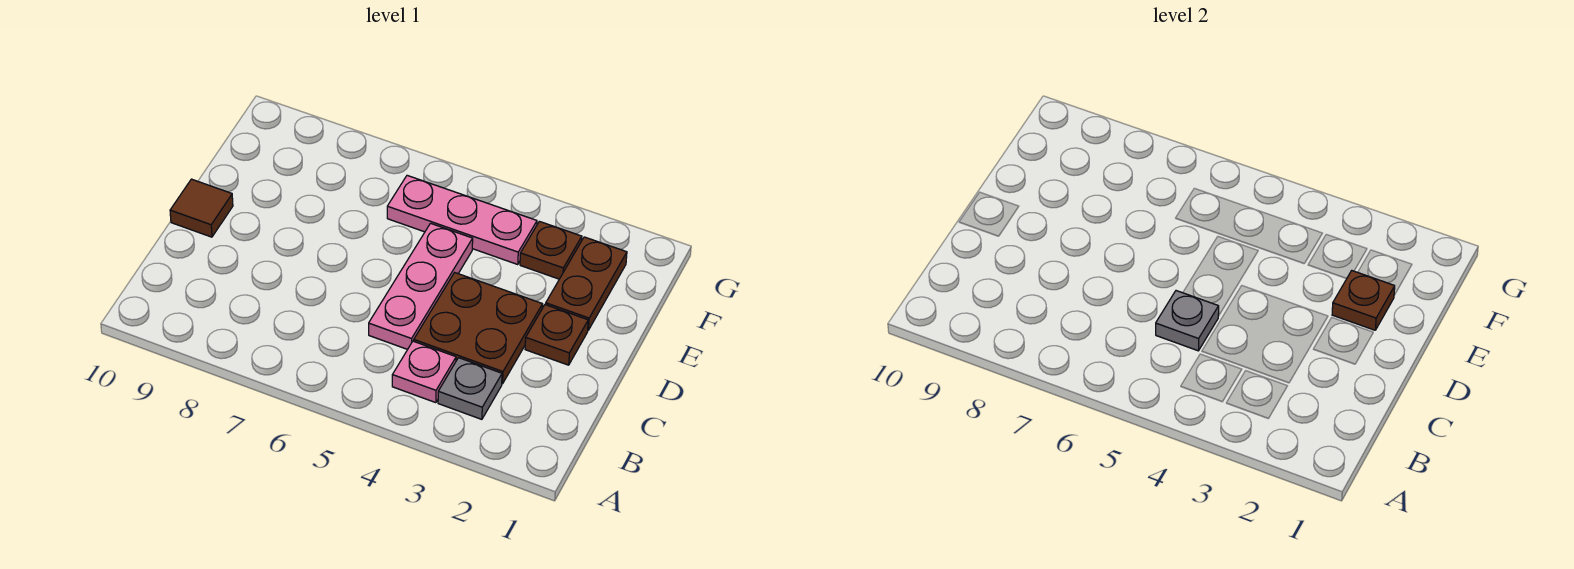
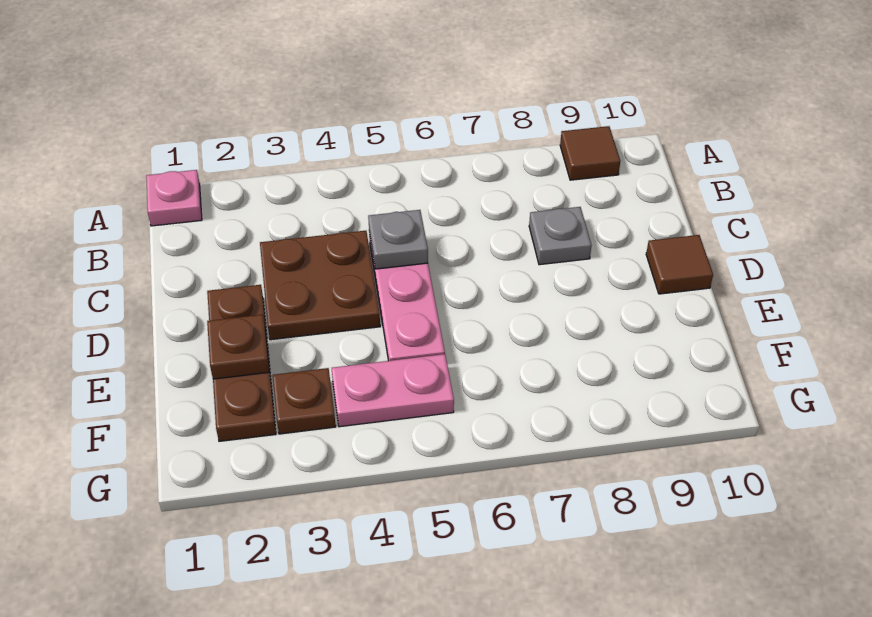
none -> brown tile A9 level 1
grey plate B3 level 1 -> grey plate C8 level 1
pink plate B4 level 1 -> pink plate A1 level 1
pink plate F4:F6 level 1 -> pink plate F4:F5 level 1

